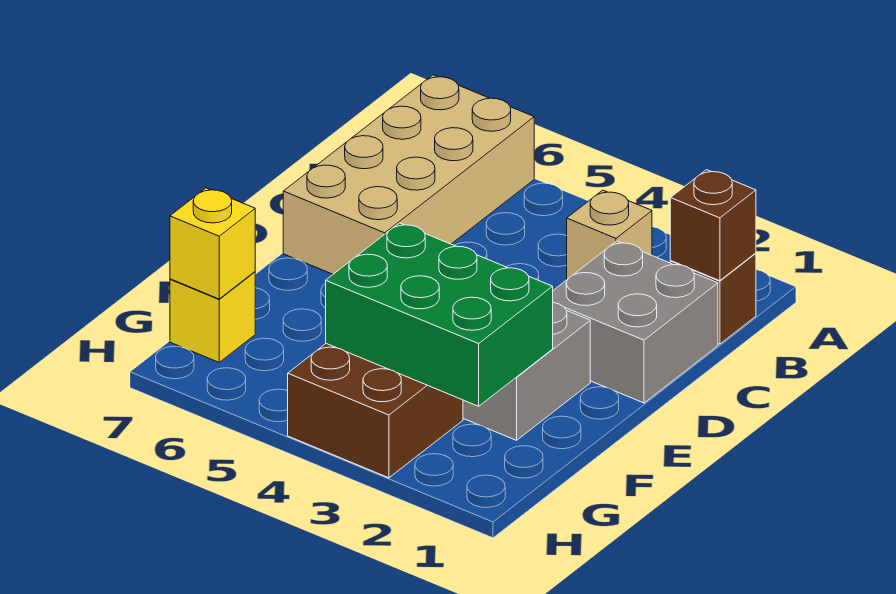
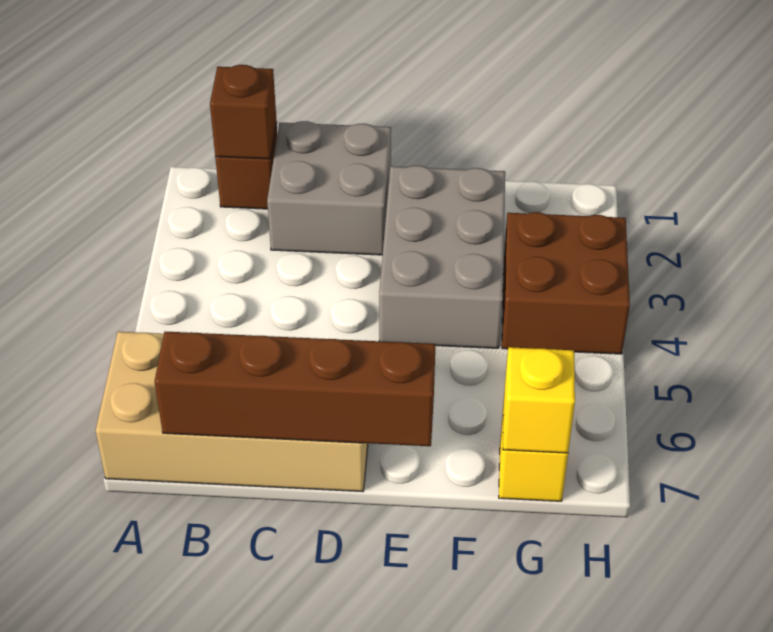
tan brick B3 level 1 -> none
none -> brown brick B7:E7 level 2
green brick F2:G4 level 2 -> none

